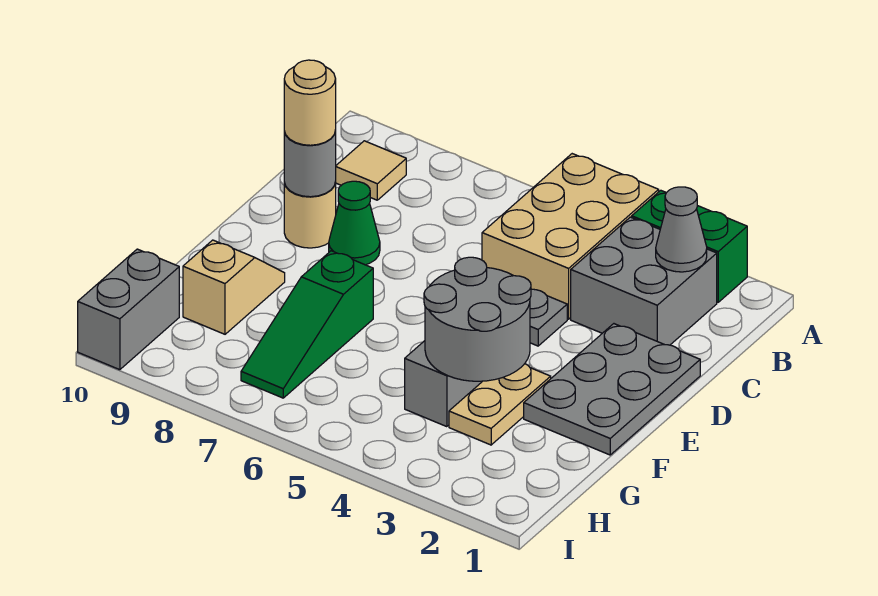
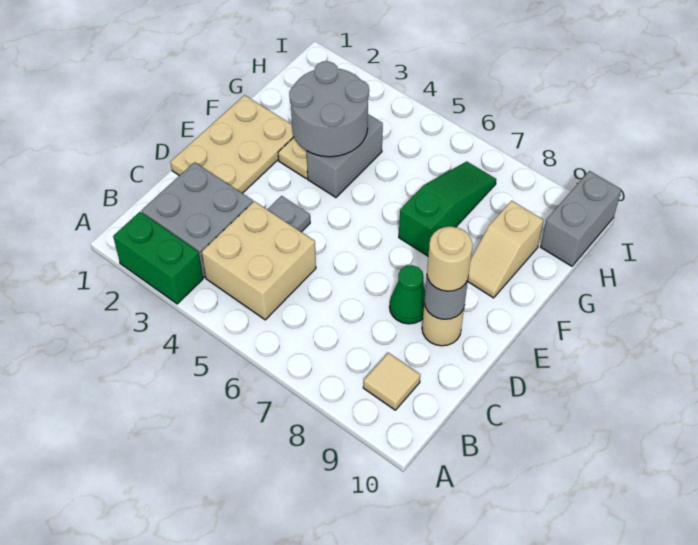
tan brick A4:C5 level 1 -> tan brick B4:C5 level 1
grey cone B2 level 2 -> none
grey plate D1:F2 level 1 -> tan plate D1:F2 level 1

